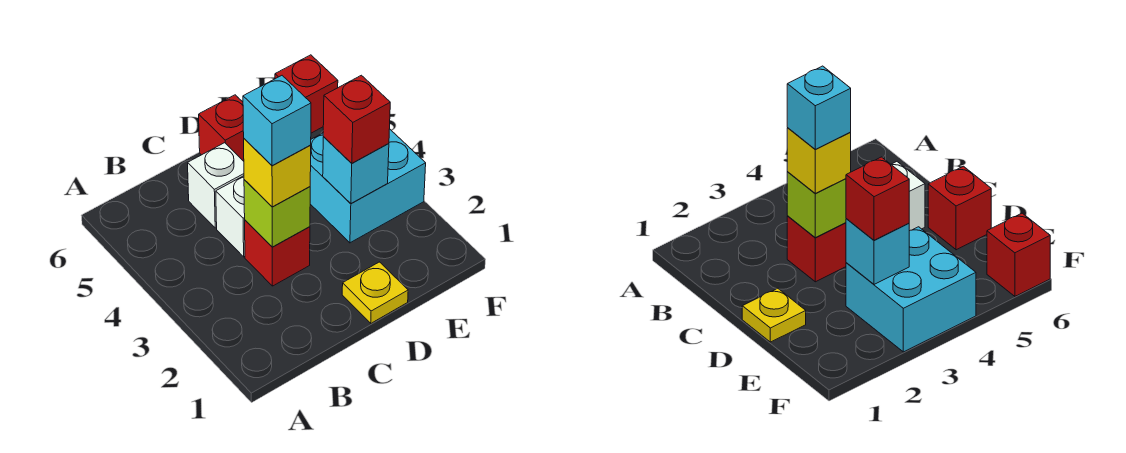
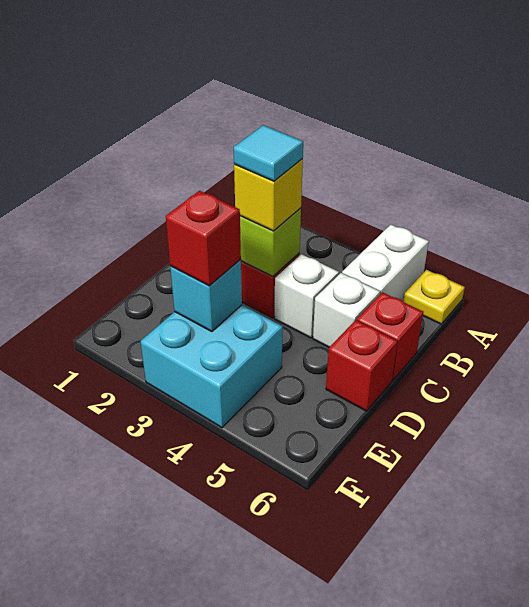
none -> white brick A5:B5 level 1
cyan brick C3 level 4 -> cyan tile C3 level 4
yellow plate D1 level 1 -> yellow plate A6 level 1
red brick F6 level 1 -> red brick C6 level 1

